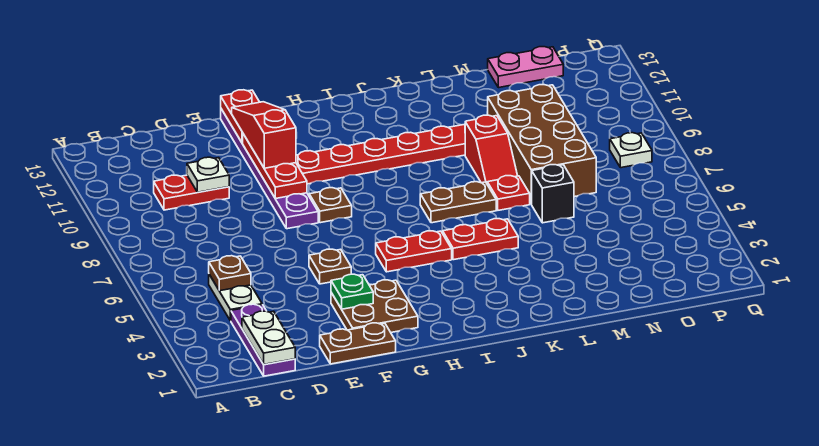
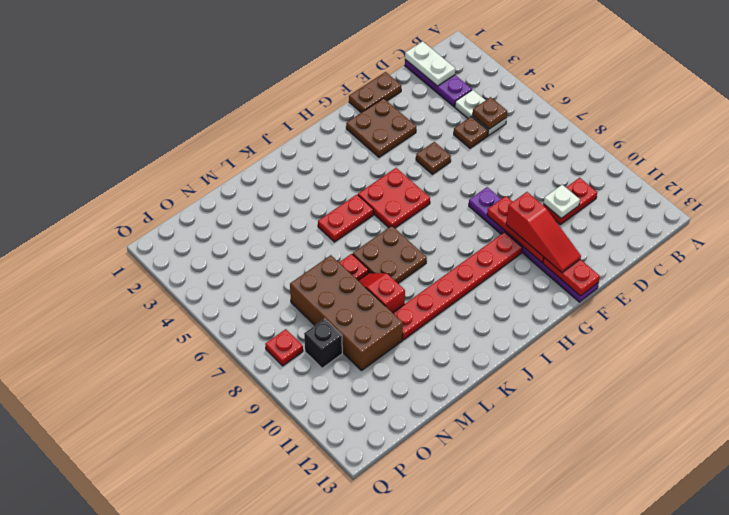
green plate F3 level 2 -> none
brown plate G8 level 1 -> brown plate D5 level 1
red plate H5:I5 level 1 -> red plate H5:I6 level 1
brown plate J7:K7 level 1 -> brown plate J7:K8 level 1
black brick M6 level 1 -> black brick O9 level 1
pink plate N13:O13 level 1 -> none
white plate P8 level 1 -> red plate P8 level 1

